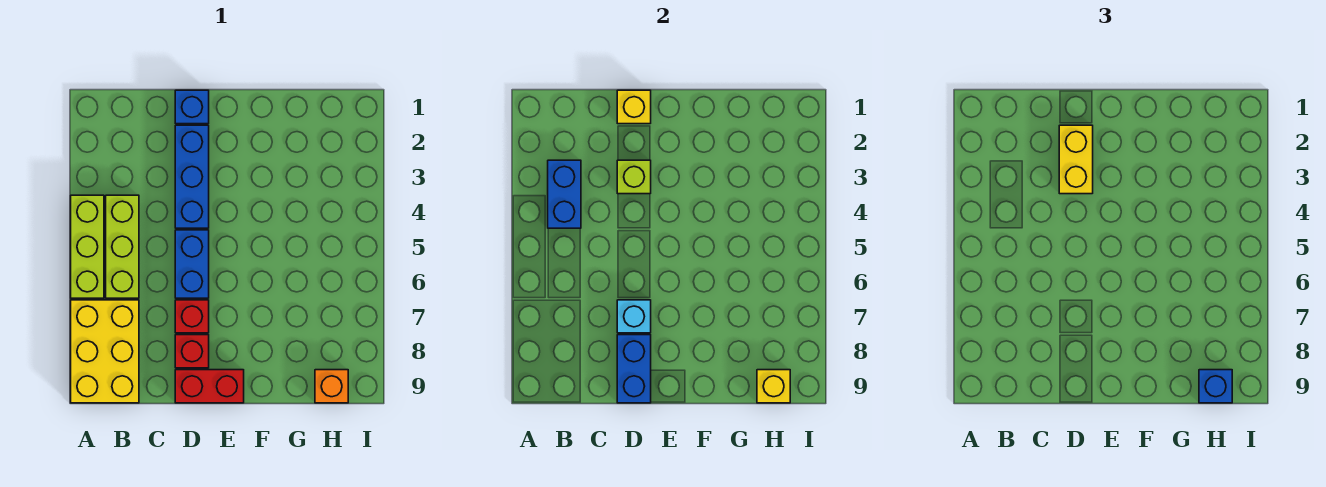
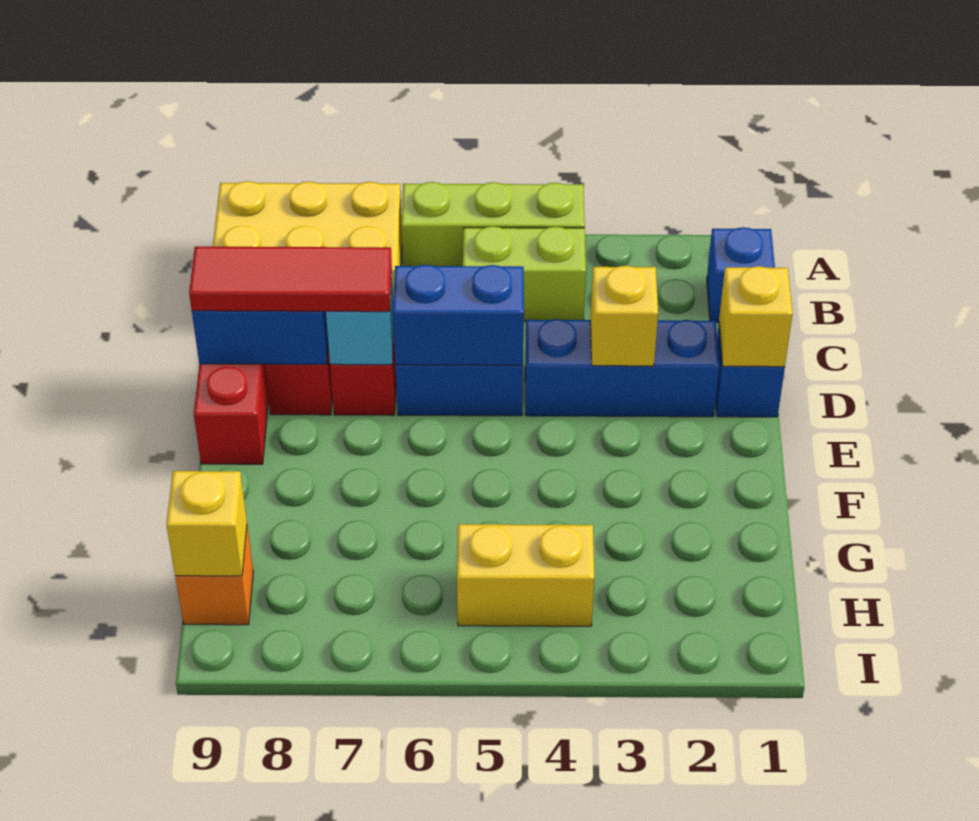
blue brick B3:B4 level 2 -> blue brick D5:D6 level 2
lime brick B4:B6 level 1 -> lime brick B4:B5 level 1
yellow brick D2:D3 level 3 -> yellow brick H4:H5 level 1
lime brick D3 level 2 -> yellow brick D3 level 2
none -> red tile D7:D9 level 3
blue brick H9 level 3 -> blue brick B1 level 1

